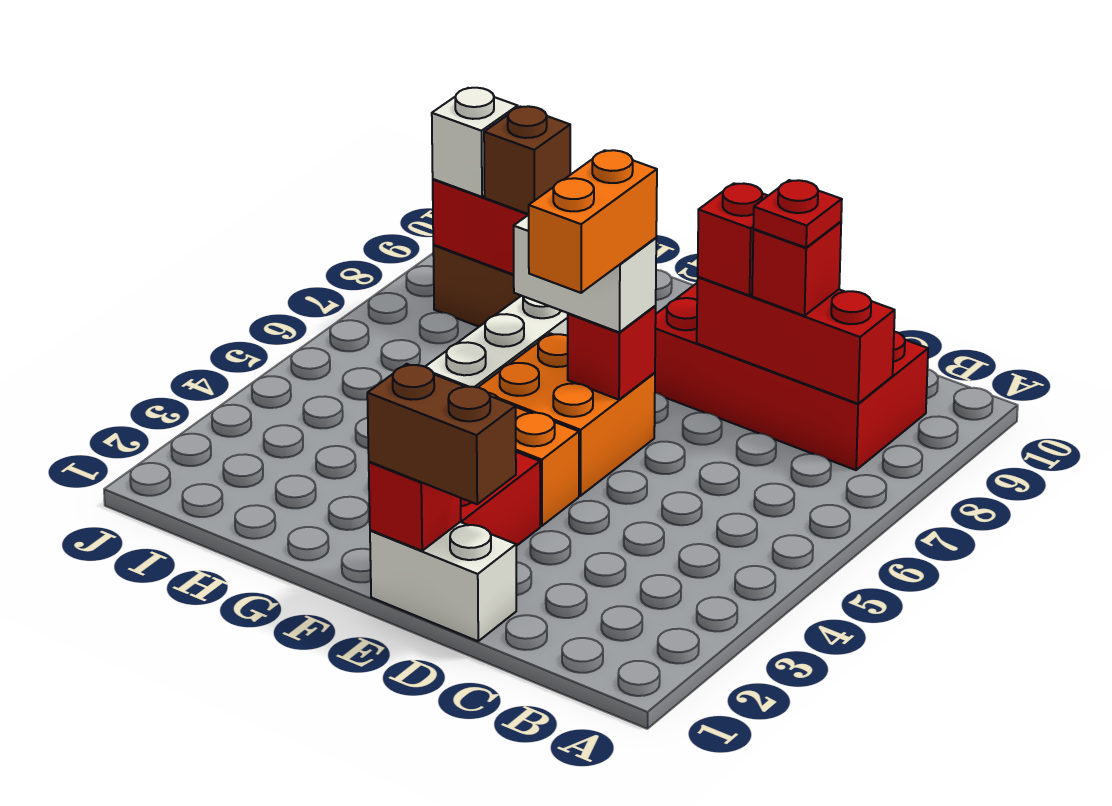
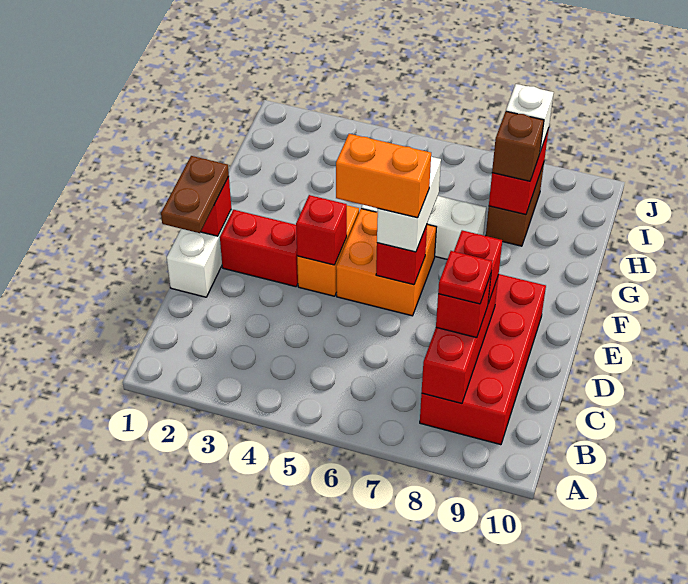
brown brick D1:E1 level 3 -> brown plate D1:E1 level 3
none -> red brick E4 level 2

